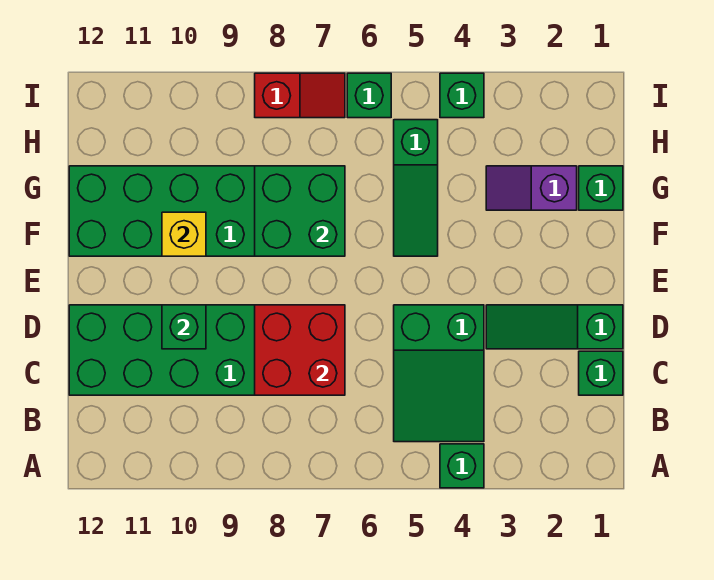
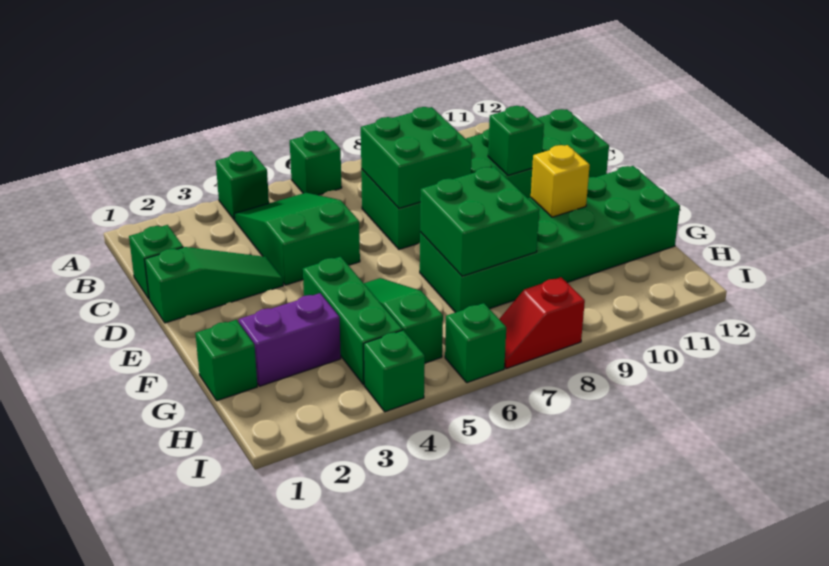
none -> green brick A6 level 1
red brick C7:D8 level 2 -> green brick C7:D8 level 2
none -> green brick F4:H4 level 1
purple slope G2:G3 level 1 top 2 -> purple brick G2:G3 level 1

